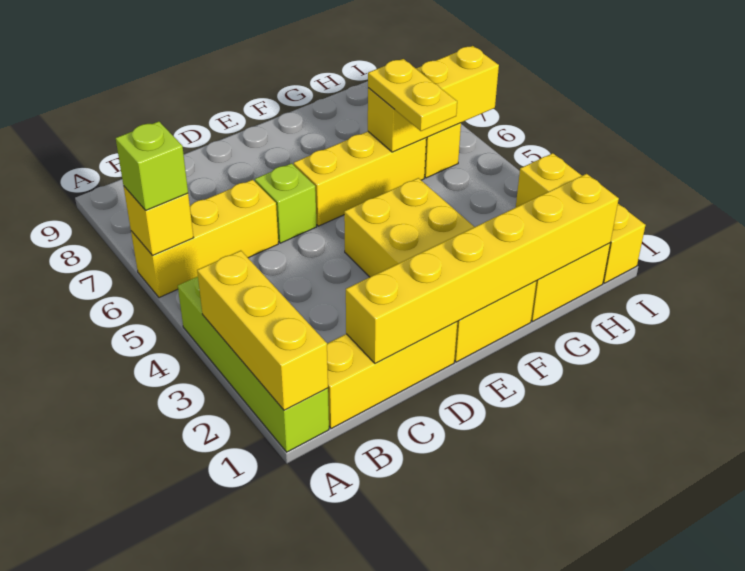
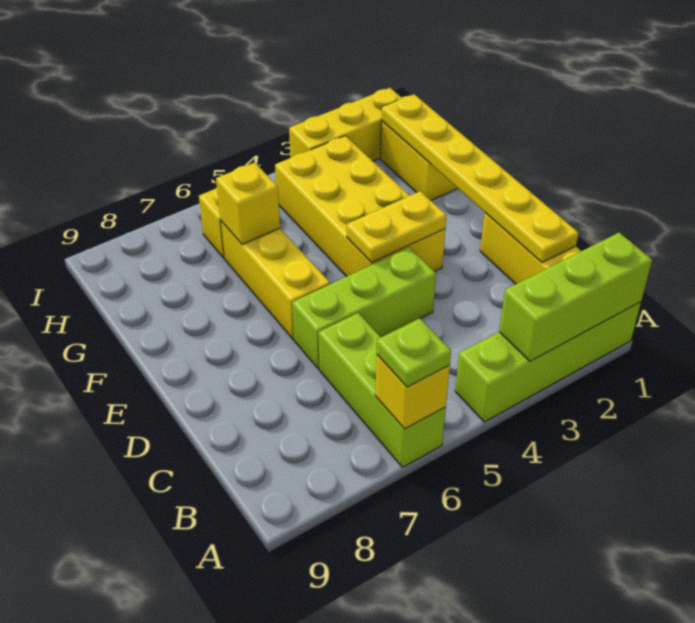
yellow brick A1:A3 level 2 -> lime brick A1:A3 level 2
yellow brick A6:C6 level 1 -> lime brick A6:C6 level 1
lime brick A6 level 3 -> lime plate A6 level 3
yellow brick C1:H1 level 2 -> yellow plate C1:H1 level 2
lime brick D6 level 1 -> lime brick D4:D6 level 1
yellow brick E1:F4 level 1 -> yellow brick E3:H4 level 1
yellow plate G5:G6 level 3 -> yellow plate E3:E4 level 2
yellow brick G6:I6 level 2 -> yellow brick G6 level 2

